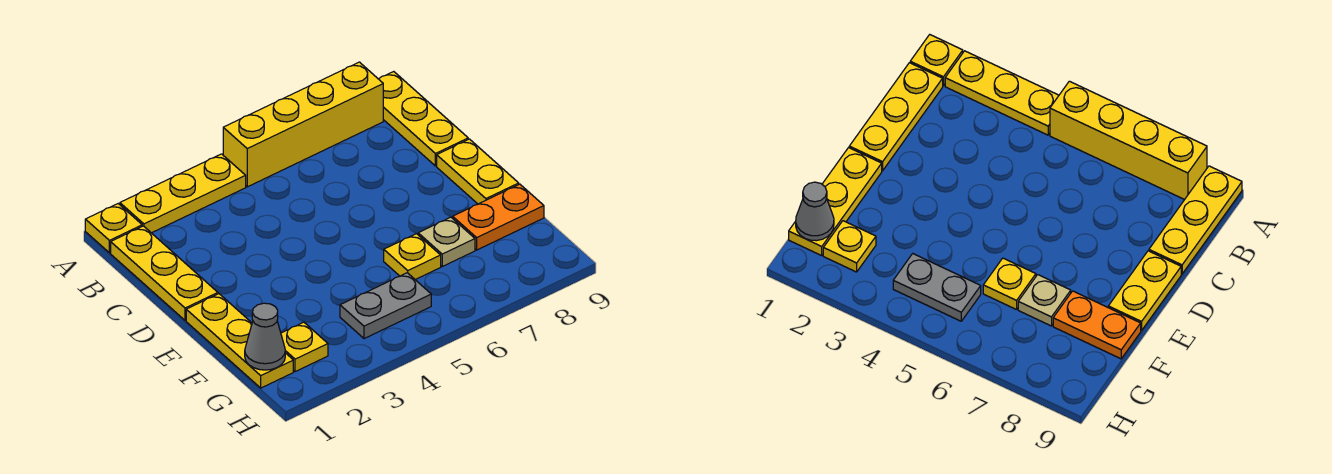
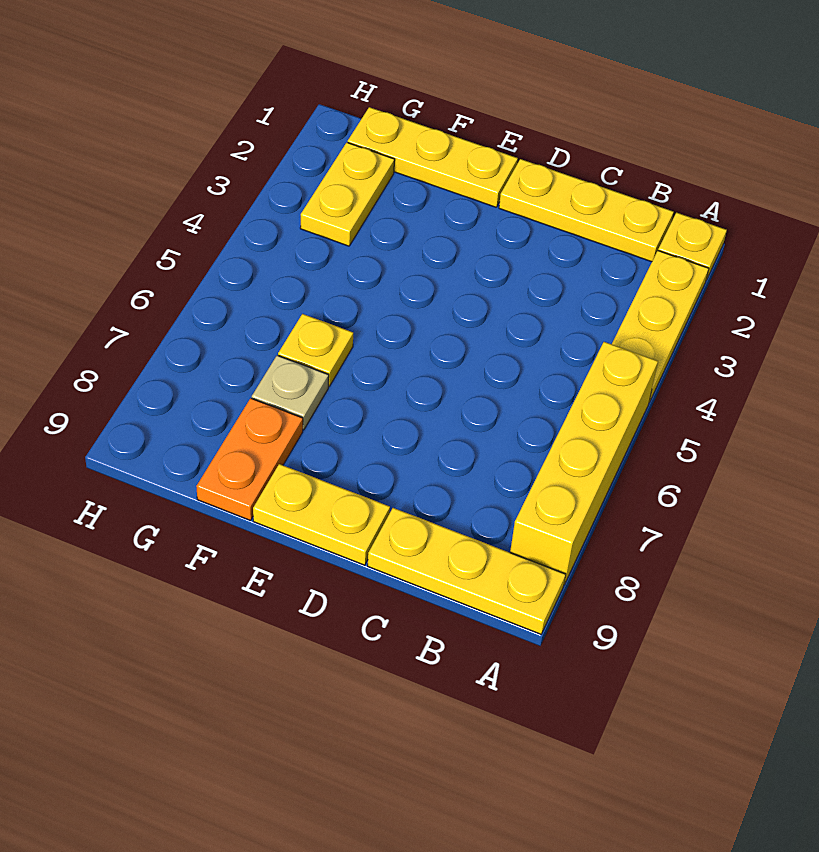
grey cone G1 level 2 -> none
yellow plate G2 level 1 -> yellow plate G2:G3 level 1
grey plate G4:G5 level 1 -> none

